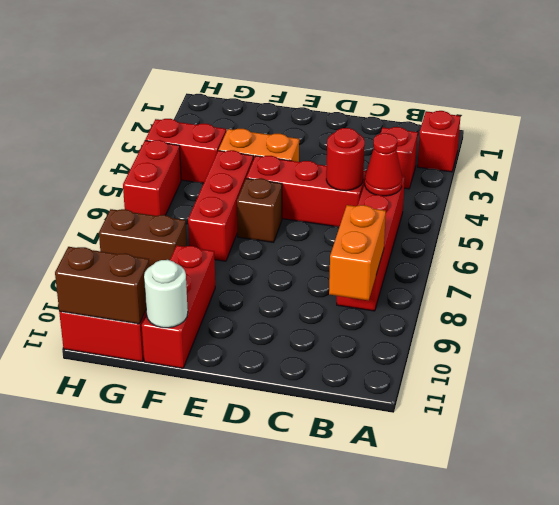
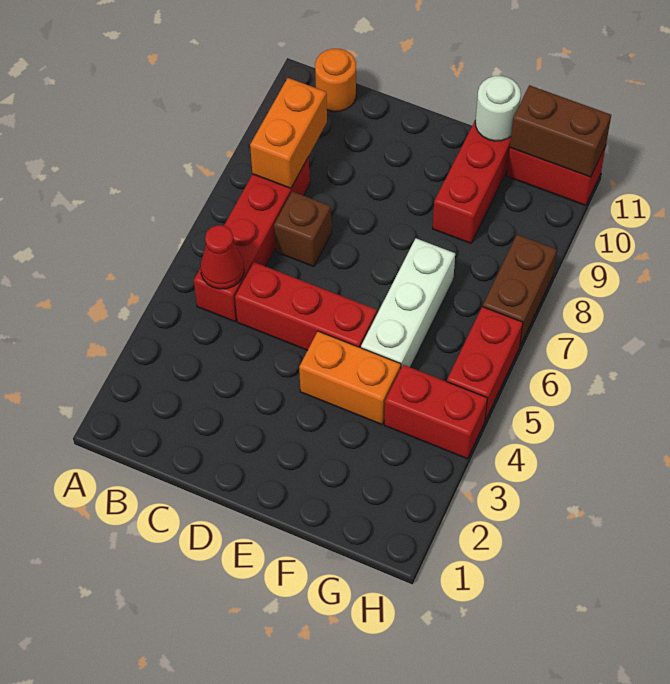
red brick A2 level 1 -> none
red brick B3 level 1 -> none
none -> orange round brick B11 level 1
red round brick C5 level 2 -> none
brown brick E6 level 1 -> brown brick C7 level 1
red brick F5:F7 level 1 -> white brick F5:F7 level 1
brown brick G8:H8 level 1 -> brown brick H7:H8 level 1

